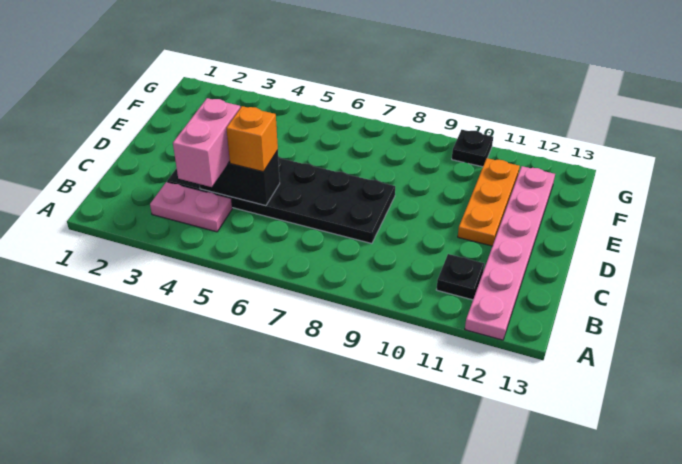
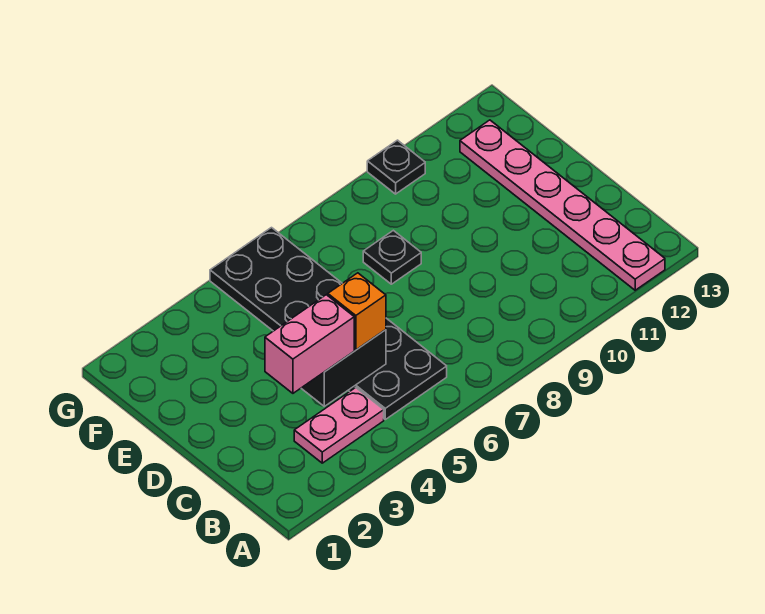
pink brick B4:C4 level 3 -> pink brick C3:C4 level 3
black plate B11 level 1 -> black plate E8 level 1
black plate C3:D8 level 1 -> black plate B5:G6 level 1
orange plate D11:F11 level 1 -> none

